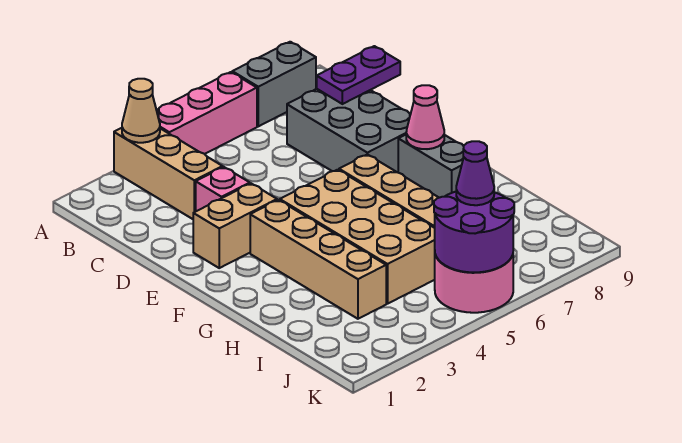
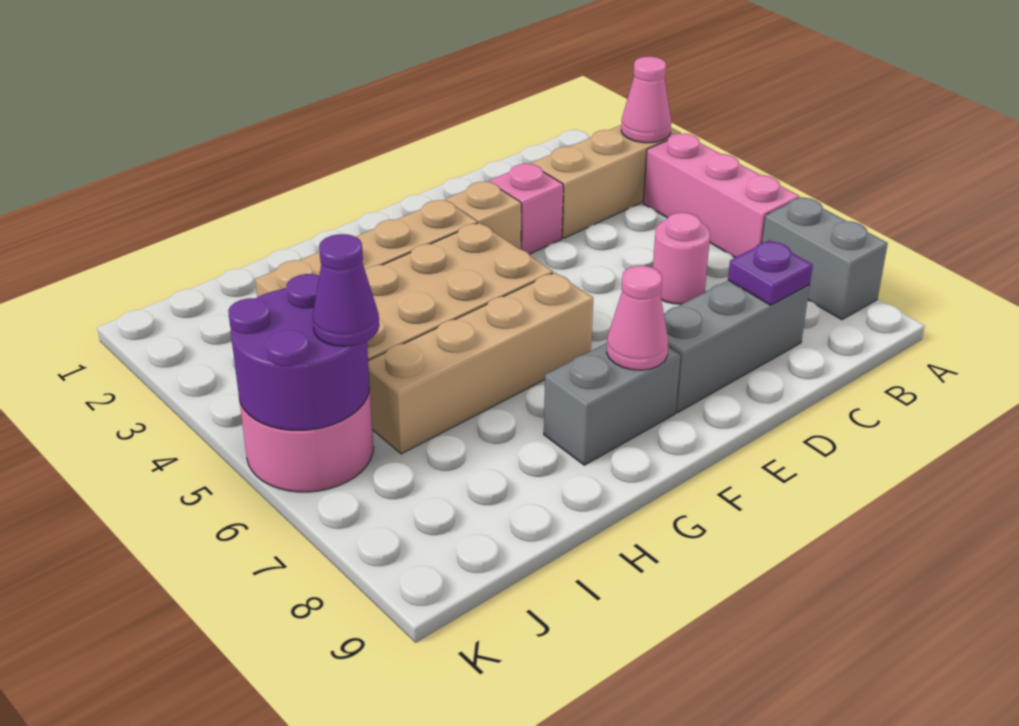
tan cone A3 level 2 -> pink cone A3 level 2
none -> pink round brick C6 level 1
grey brick C7:E8 level 1 -> grey brick C8:E8 level 1
purple plate C8:C9 level 2 -> purple plate C8 level 2
tan brick E2:E3 level 1 -> tan brick E3 level 1

